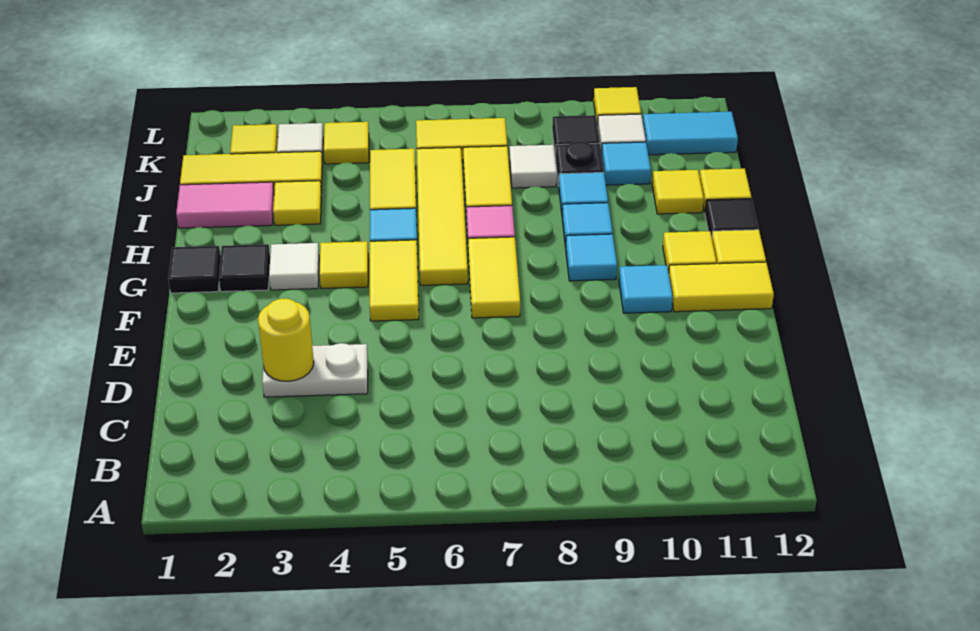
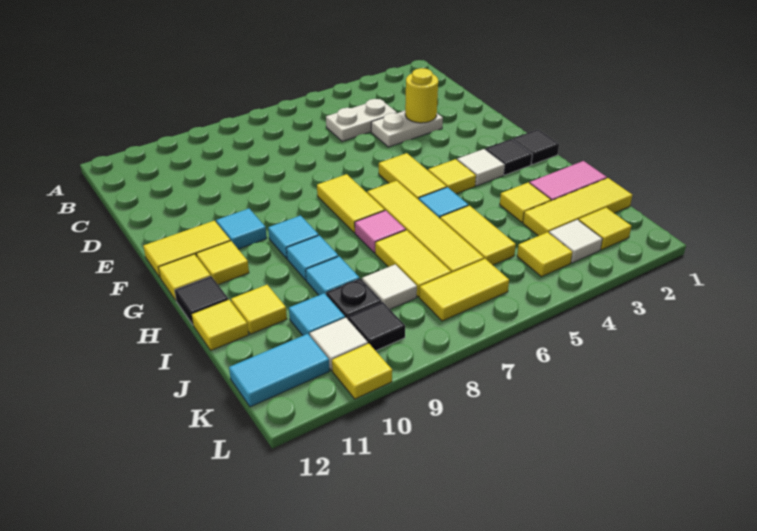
none -> white plate C4:C5 level 1

